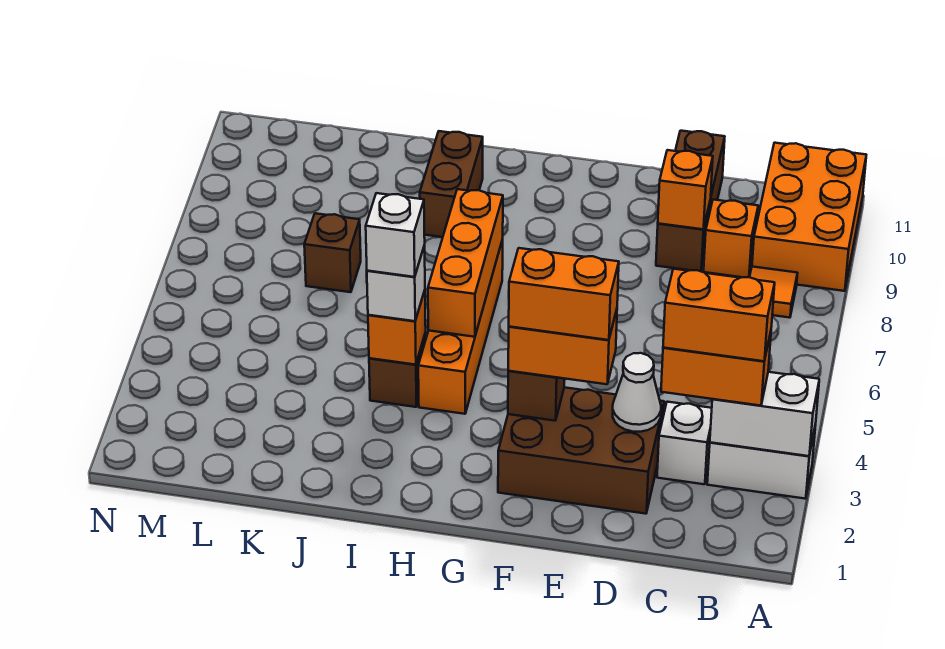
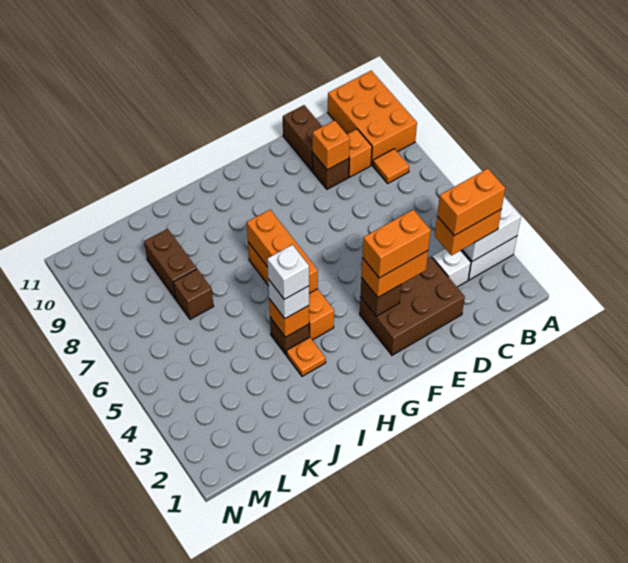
white cone D3 level 2 -> none
none -> orange plate I3 level 1
brown brick I9:I10 level 1 -> brown brick K8:K9 level 1

